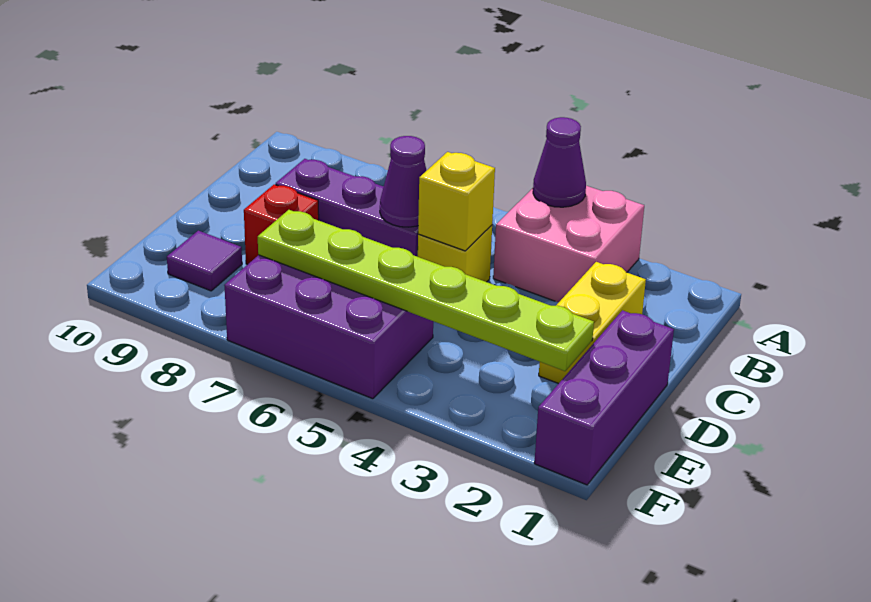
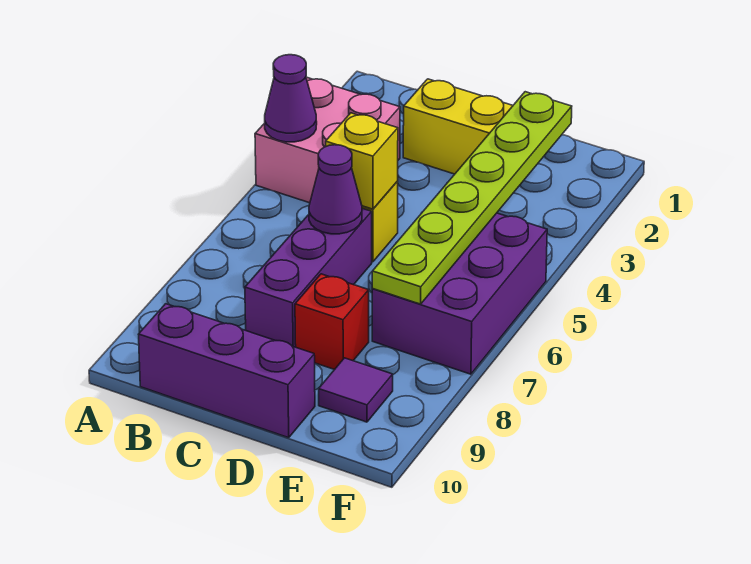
purple brick D1:F1 level 1 -> purple brick B10:D10 level 1

